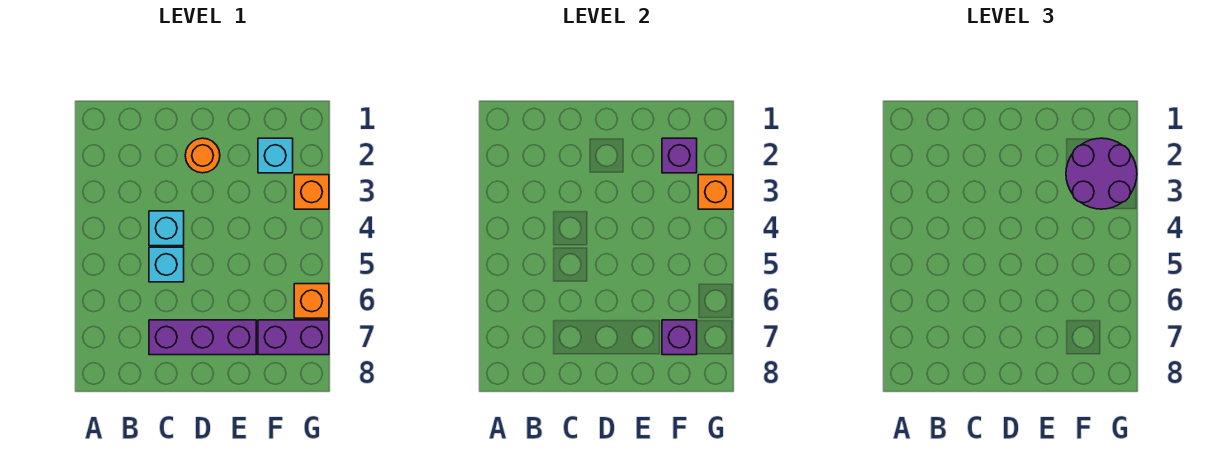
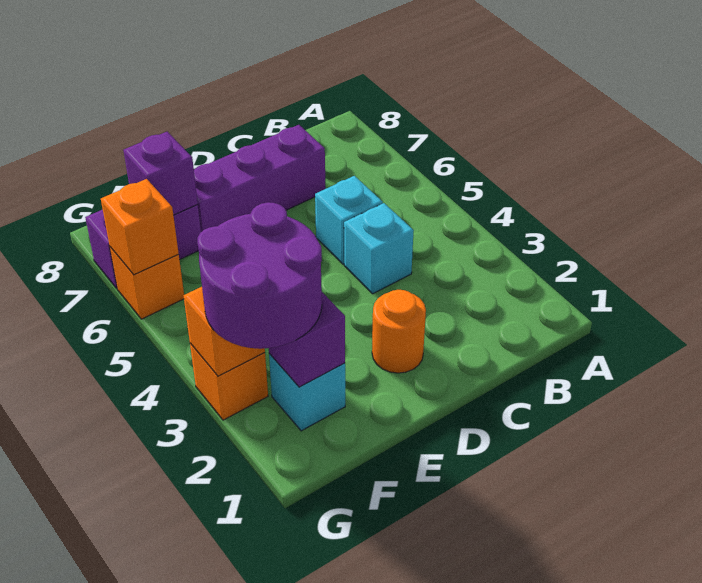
none -> orange brick G6 level 2

